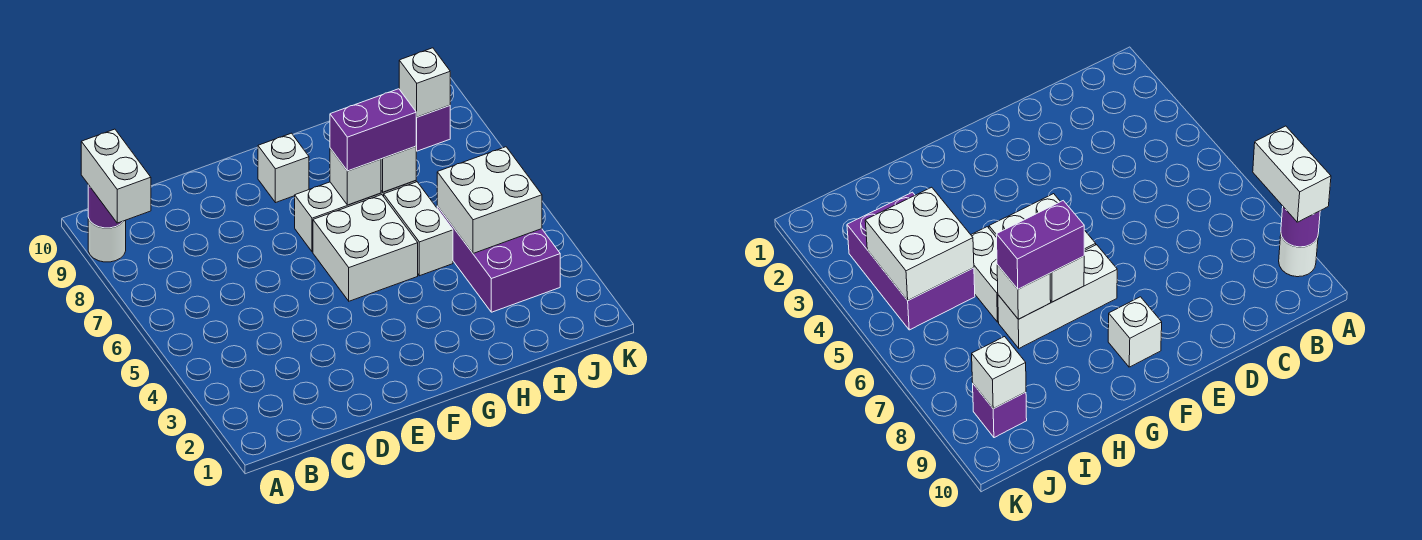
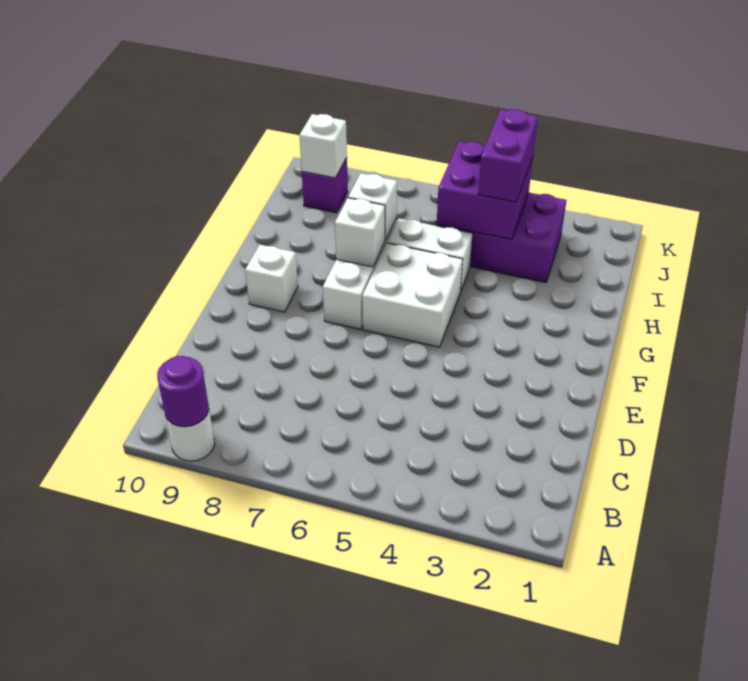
white brick A8:A9 level 3 -> none
purple brick G7:H7 level 3 -> purple brick I4:J4 level 3
white brick I4:J5 level 2 -> purple brick I4:J5 level 2

